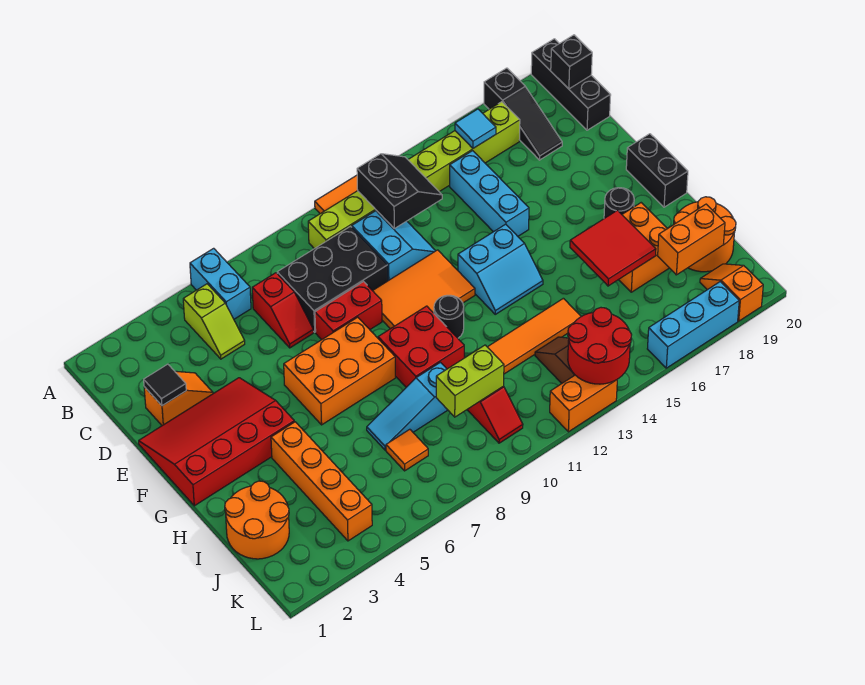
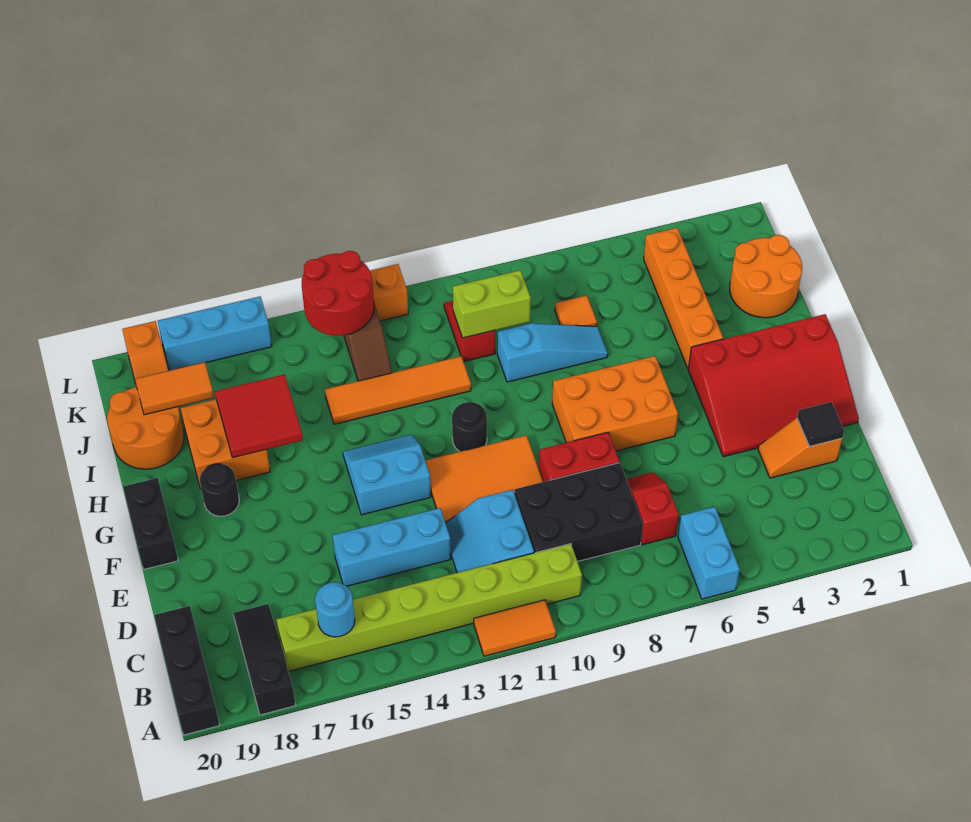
lime slope B5:C5 level 1 top B -> none
black slope B12:C13 level 2 top 12 -> none
cyan tile B16 level 2 -> cyan round brick B16 level 2
black brick B20 level 2 -> none
cyan brick C15:E15 level 1 -> cyan brick D13:D15 level 1
red brick G9:H10 level 1 -> none
orange brick J18:J19 level 2 -> orange tile J18:J19 level 2

